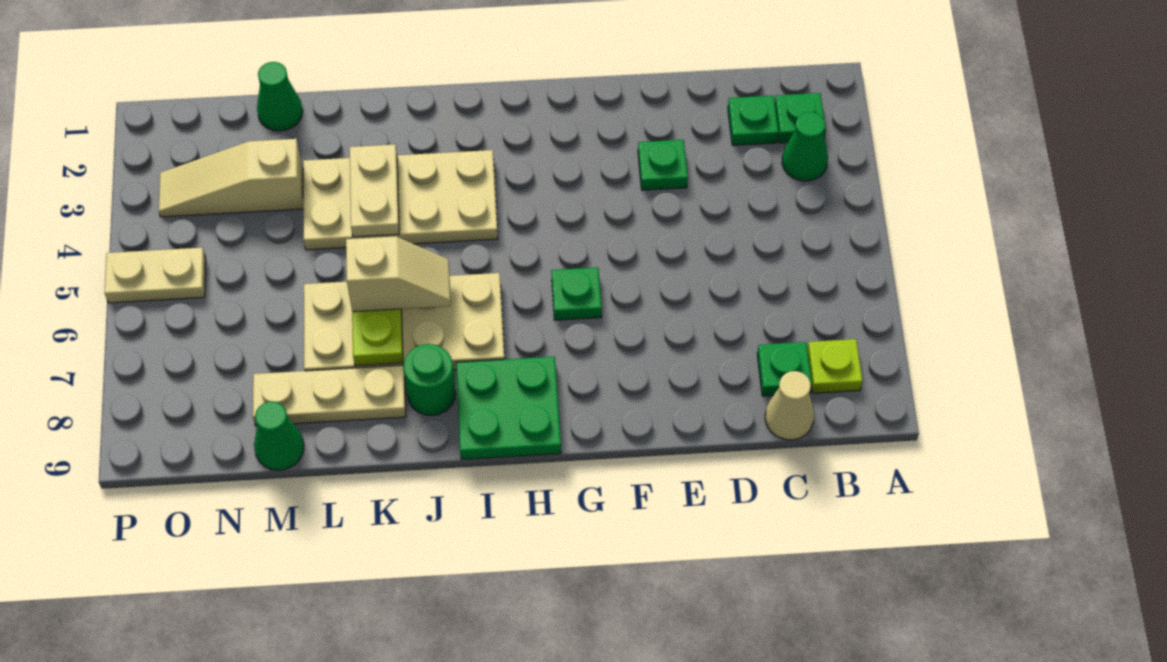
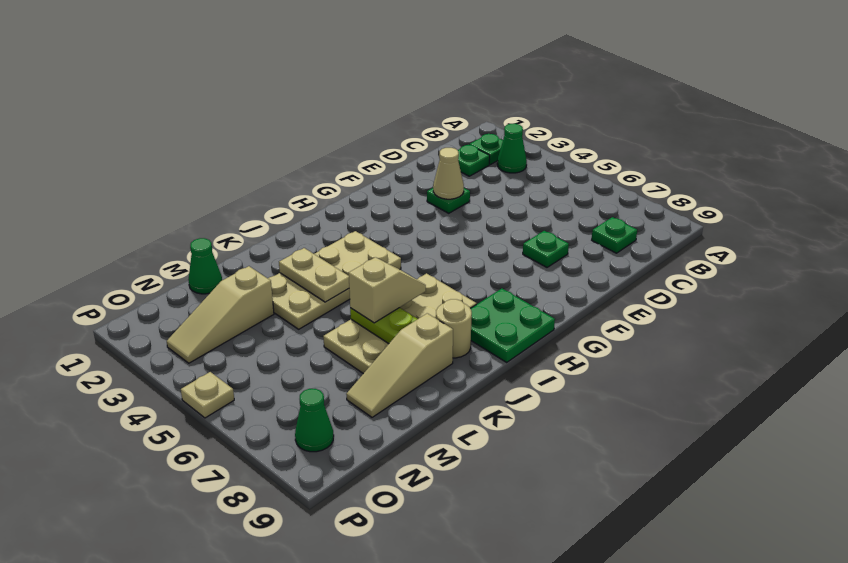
lime plate B8 level 1 -> none
tan cone C9 level 1 -> tan cone E3 level 2
green plate G6 level 1 -> green plate E7 level 1
green round brick J8 level 1 -> tan round brick J8 level 1
tan plate K8:M8 level 1 -> tan slope K8:M8 level 1 top K
green cone M9 level 1 -> green cone O8 level 1
tan plate O5:P5 level 1 -> tan plate P5 level 1

